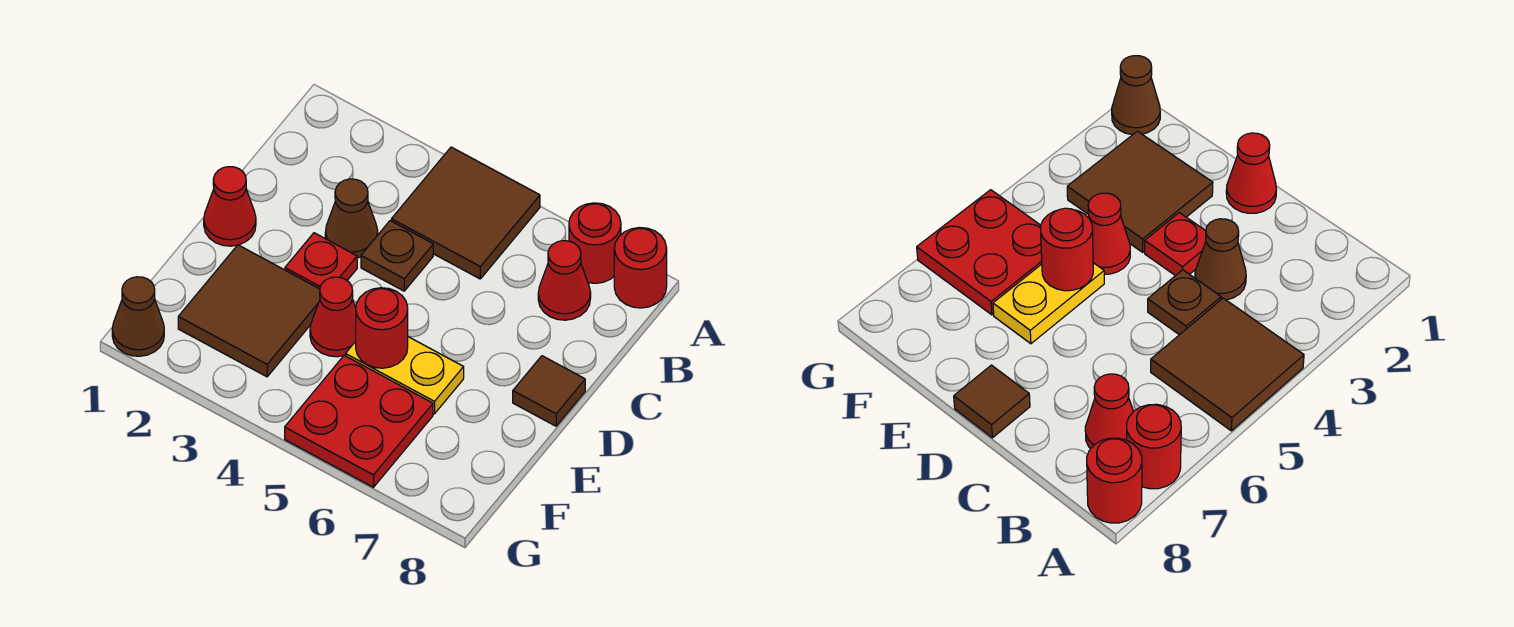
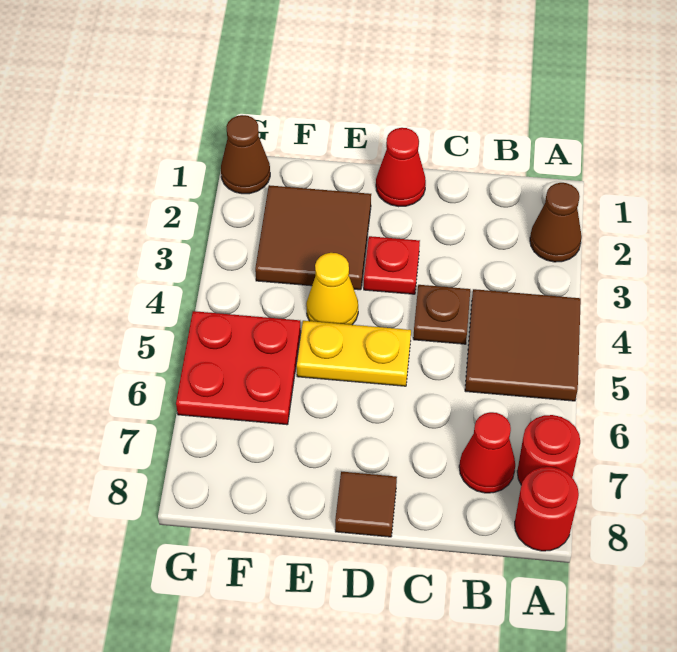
brown cone C3 level 1 -> brown cone A2 level 1
red cone E4 level 1 -> yellow cone E4 level 1
yellow plate E5:E6 level 1 -> yellow plate D5:E5 level 1
red round brick E5 level 2 -> none

